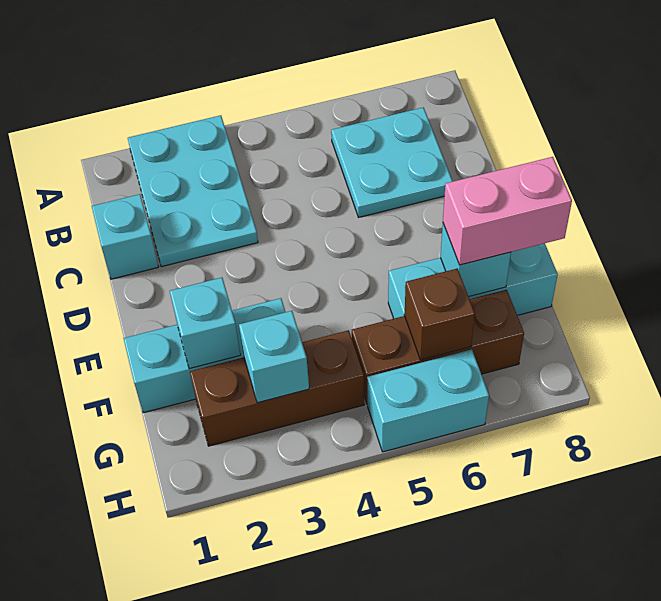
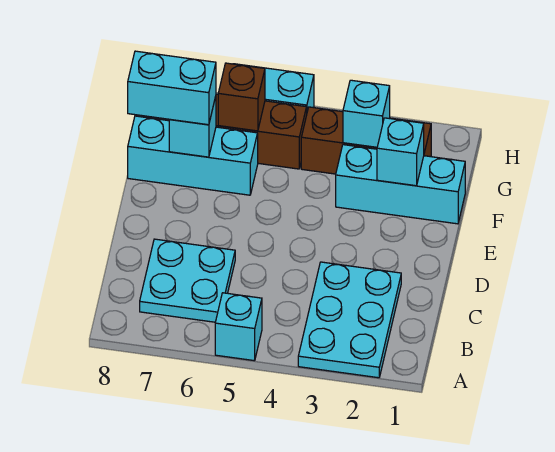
cyan brick C1 level 1 -> cyan brick A5 level 1
pink brick F7:F8 level 3 -> cyan brick F7:F8 level 3

